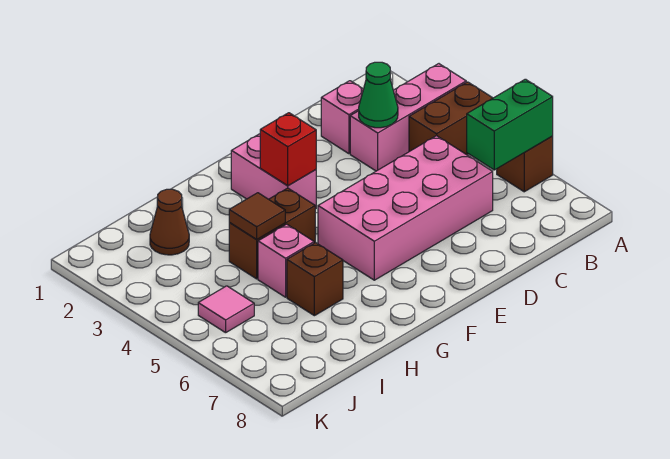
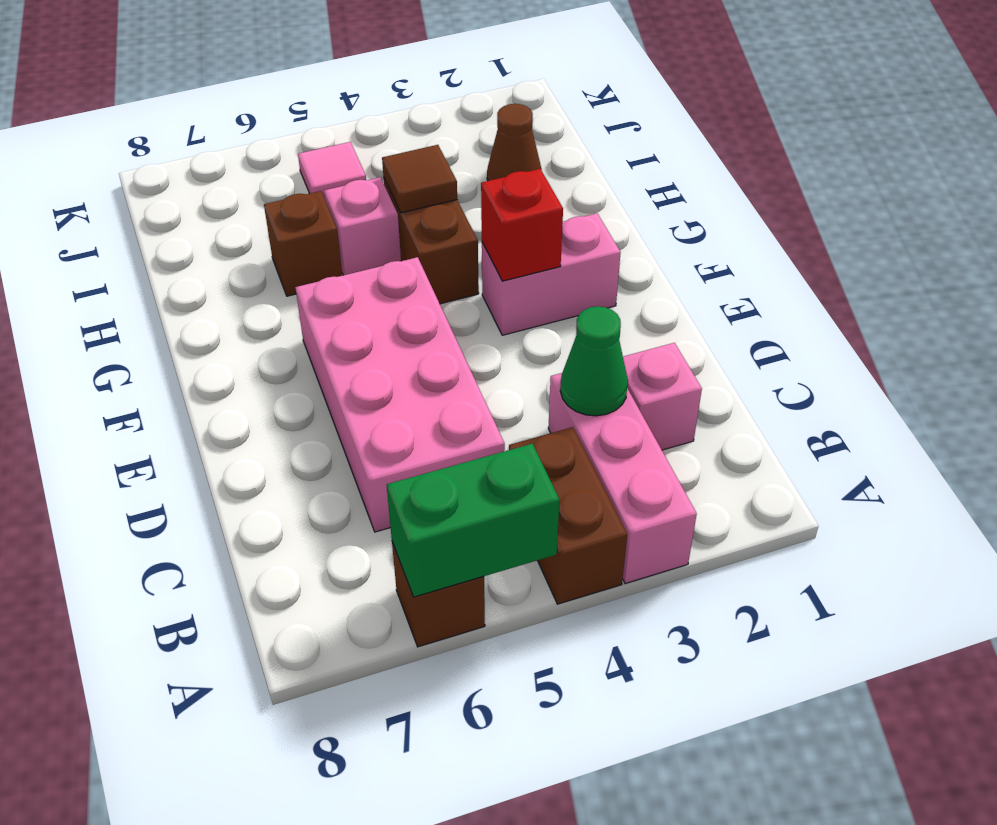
green brick A6:B6 level 2 -> green brick A5:A6 level 2

